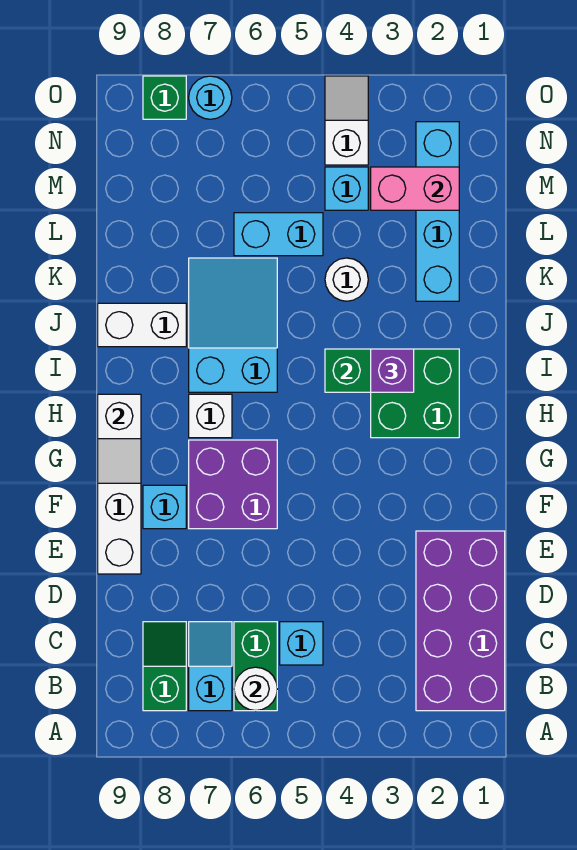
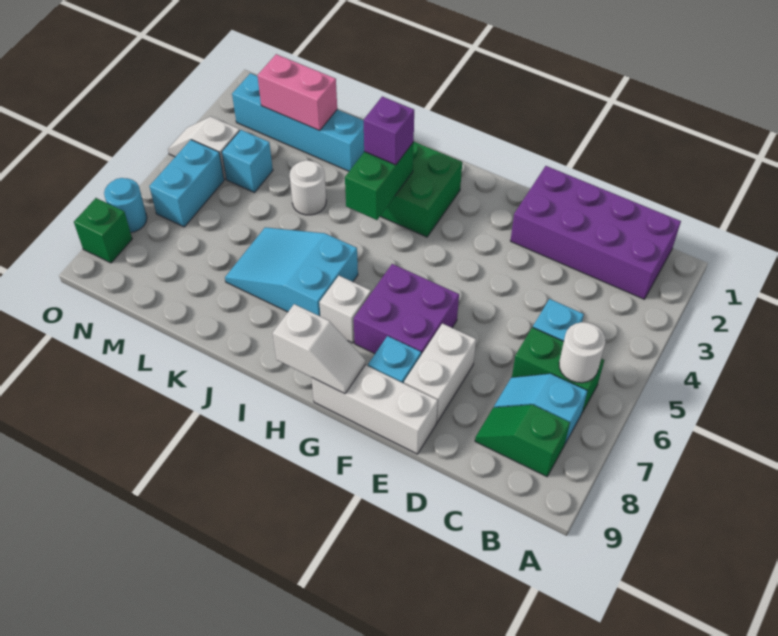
white brick J8:J9 level 1 -> white brick E7:E8 level 1
cyan brick L5:L6 level 1 -> cyan brick N5:N6 level 1
pink brick M2:M3 level 2 -> pink brick L2:M2 level 2

